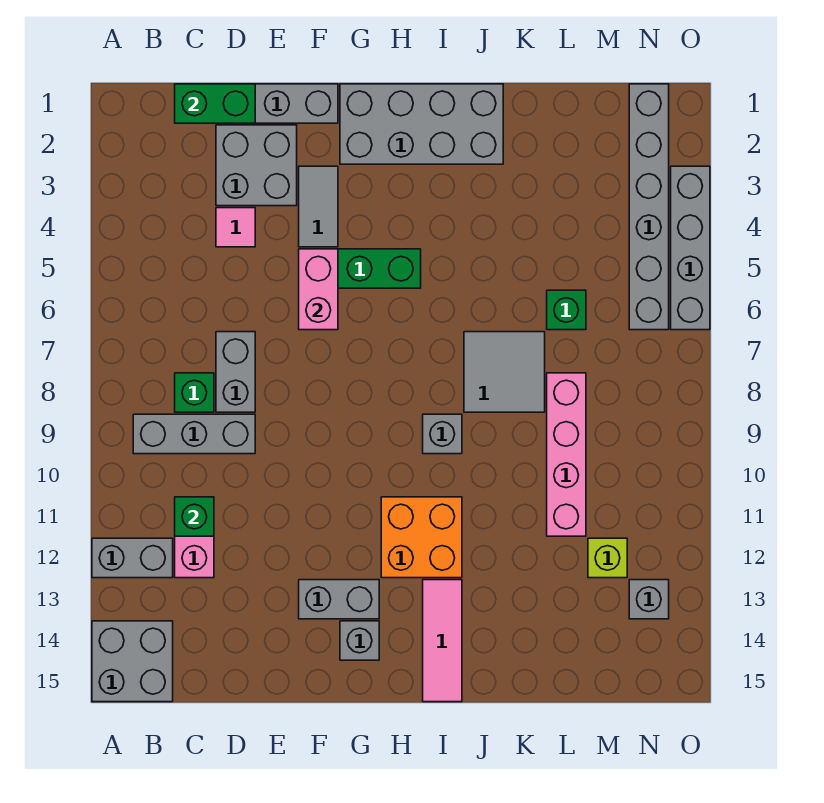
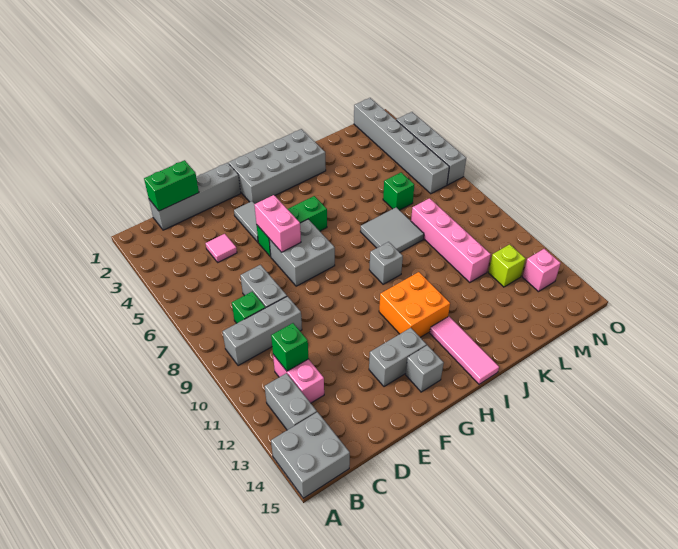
grey brick A12:B12 level 1 -> grey brick B12:B13 level 1
grey brick D2:E3 level 1 -> grey brick F6:G7 level 1
grey brick N13 level 1 -> pink brick N13 level 1

